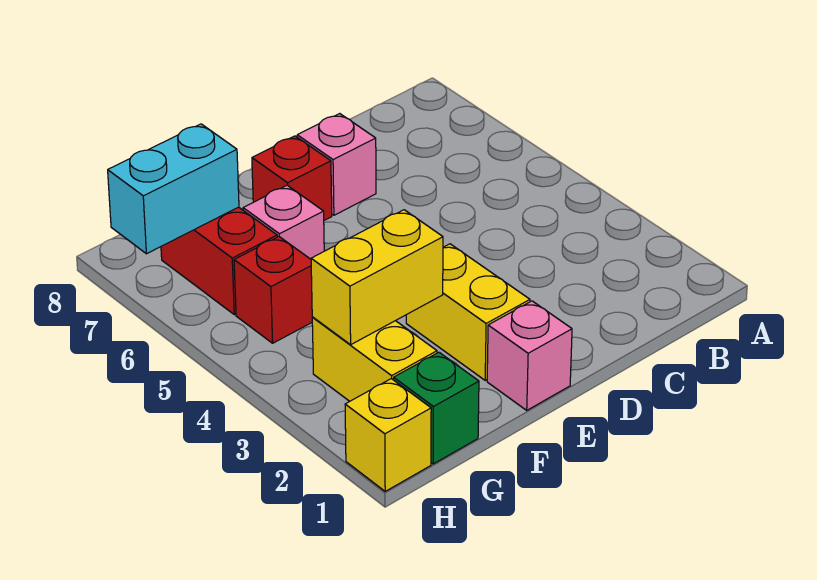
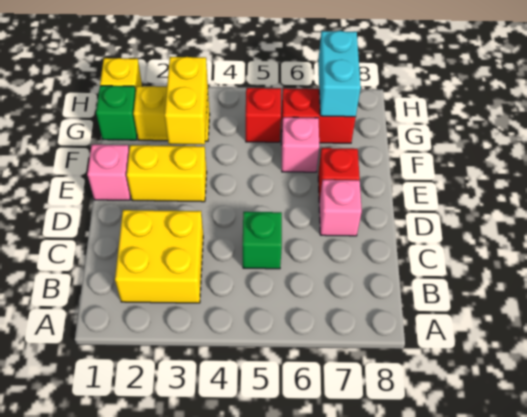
none -> yellow brick B2:C3 level 1
none -> green brick C5 level 1

